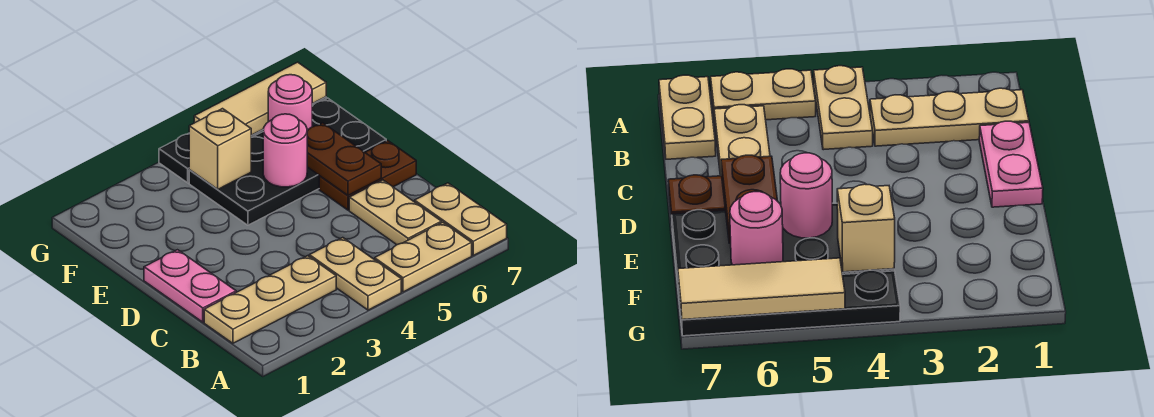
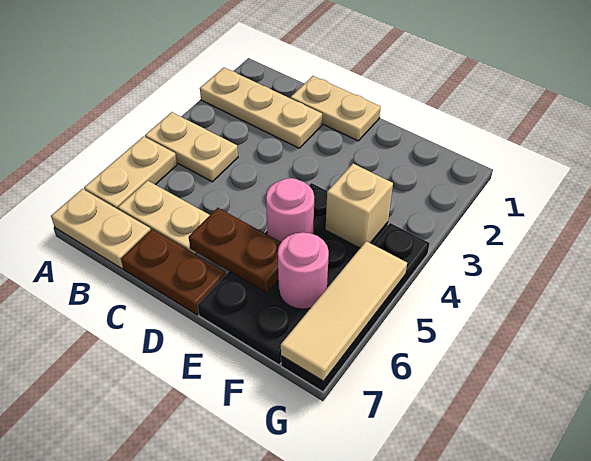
tan plate B1:B3 level 1 -> tan plate A2:C2 level 1
pink plate C1:D1 level 1 -> tan plate C1:D1 level 1
brown plate D6:D7 level 1 -> brown plate C7:D7 level 1

